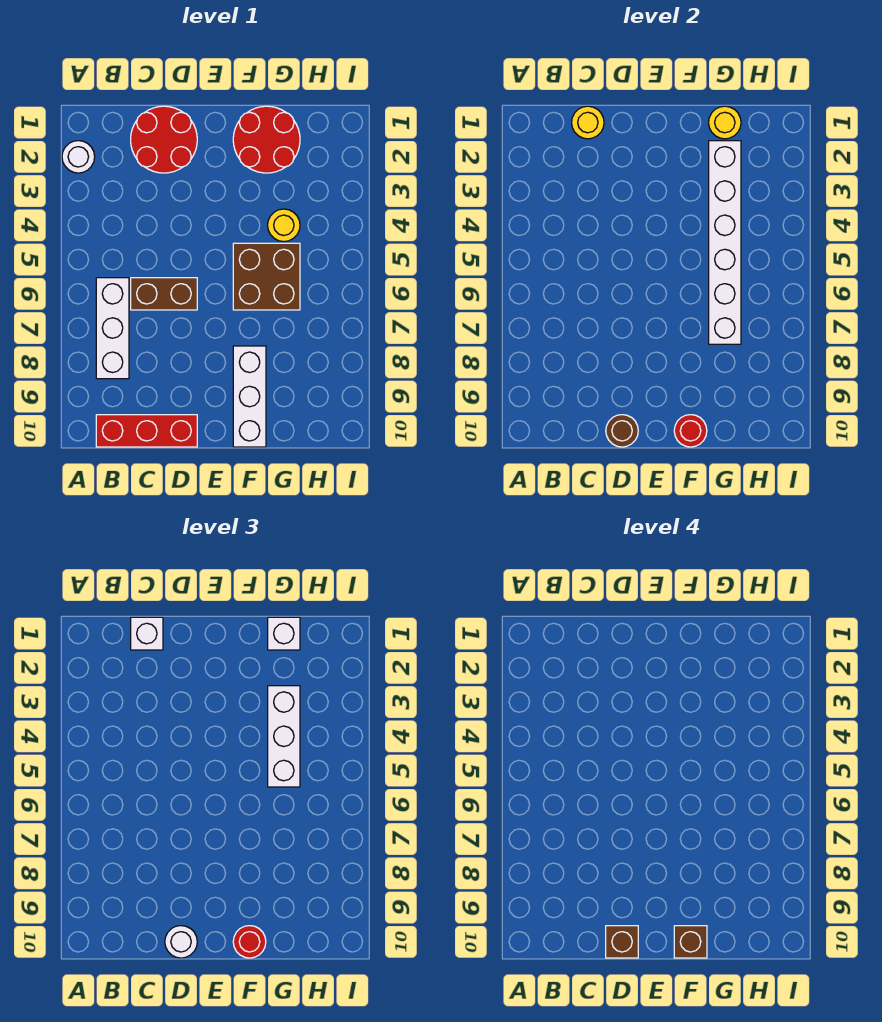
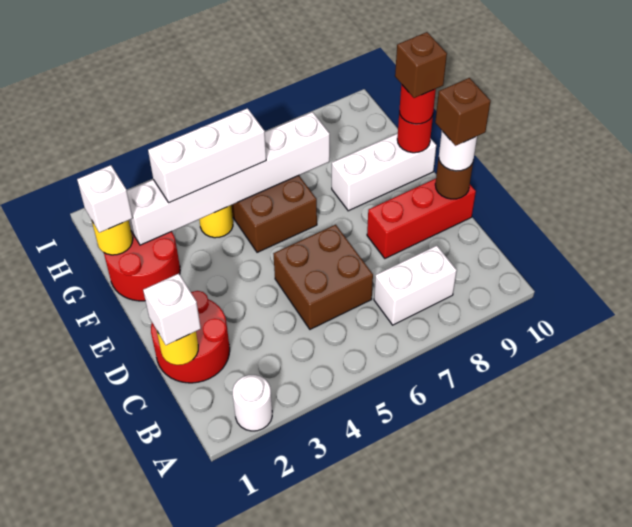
white brick B6:B8 level 1 -> white brick B7:B8 level 1
red brick B10:D10 level 1 -> red brick D8:D10 level 1
brown brick C6:D6 level 1 -> brown brick C5:D6 level 1

